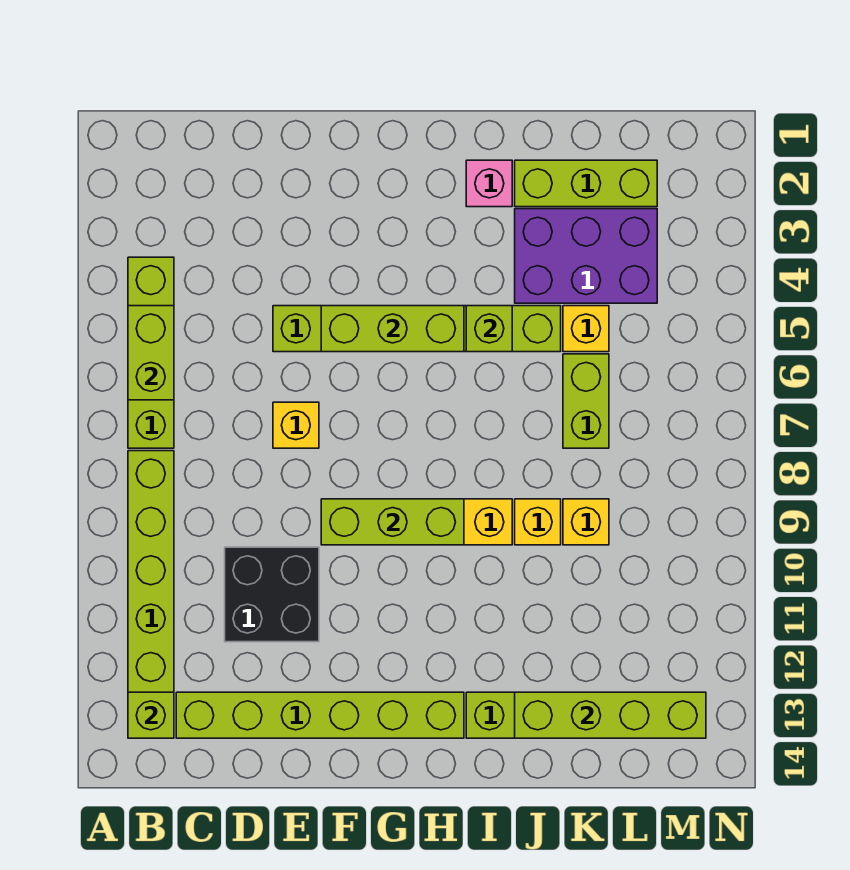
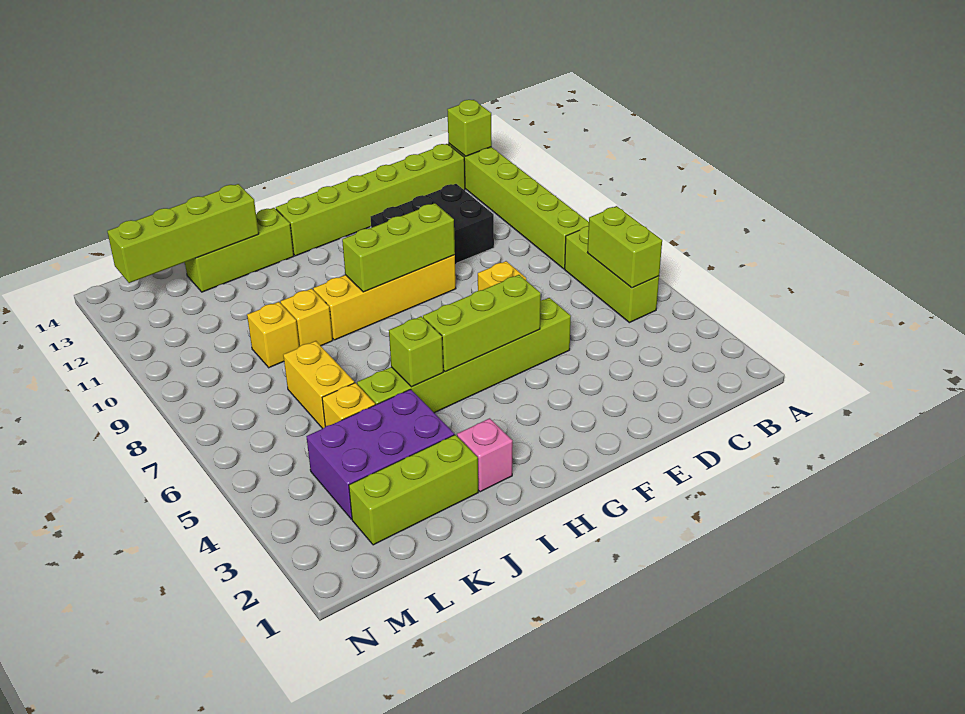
lime brick B4:B7 level 1 -> lime brick B5:B7 level 1
black brick D10:E11 level 1 -> black brick D10:F11 level 1
lime brick K6:K7 level 1 -> yellow brick K6:K7 level 1

